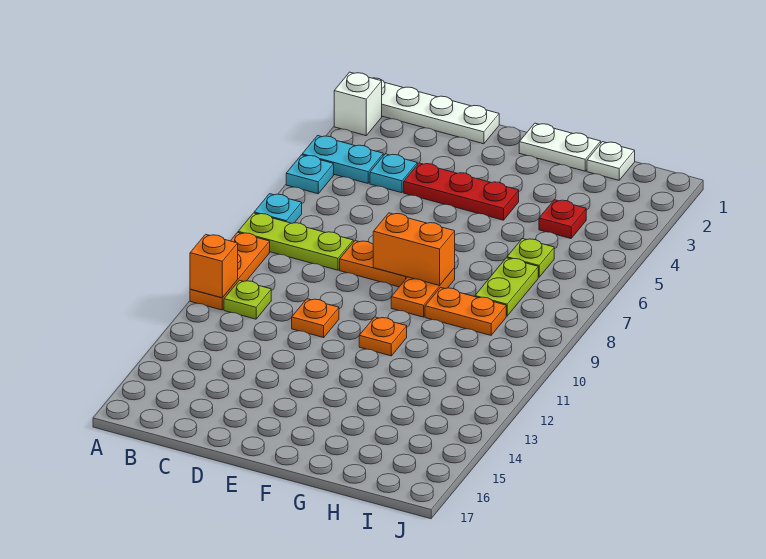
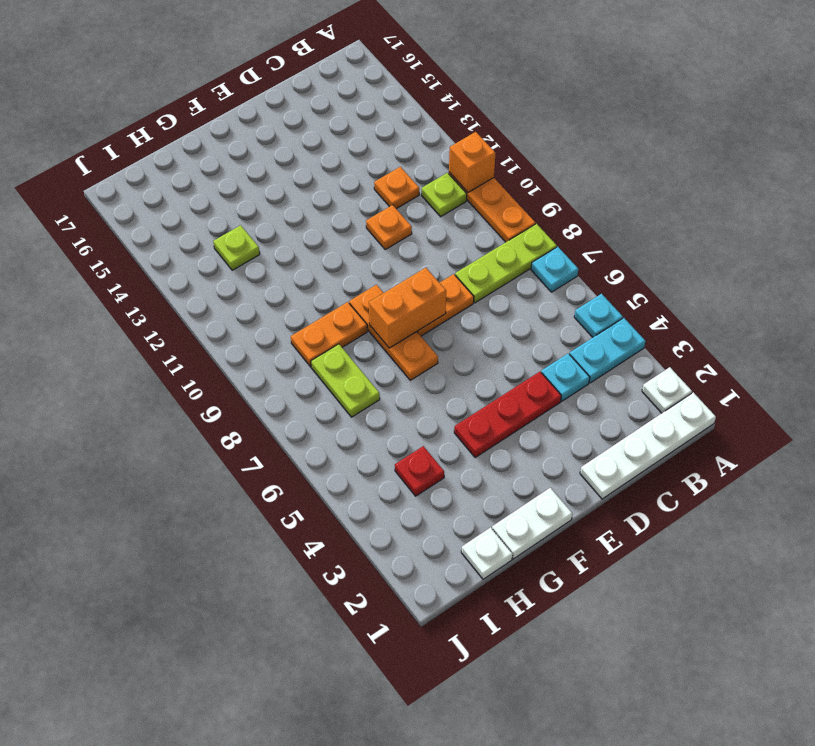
white brick A2 level 1 -> white plate A2 level 1
orange plate F8:F9 level 1 -> orange plate F7:F9 level 1
orange plate F11 level 1 -> orange plate C12 level 1
lime plate H6 level 1 -> lime plate H13 level 1

